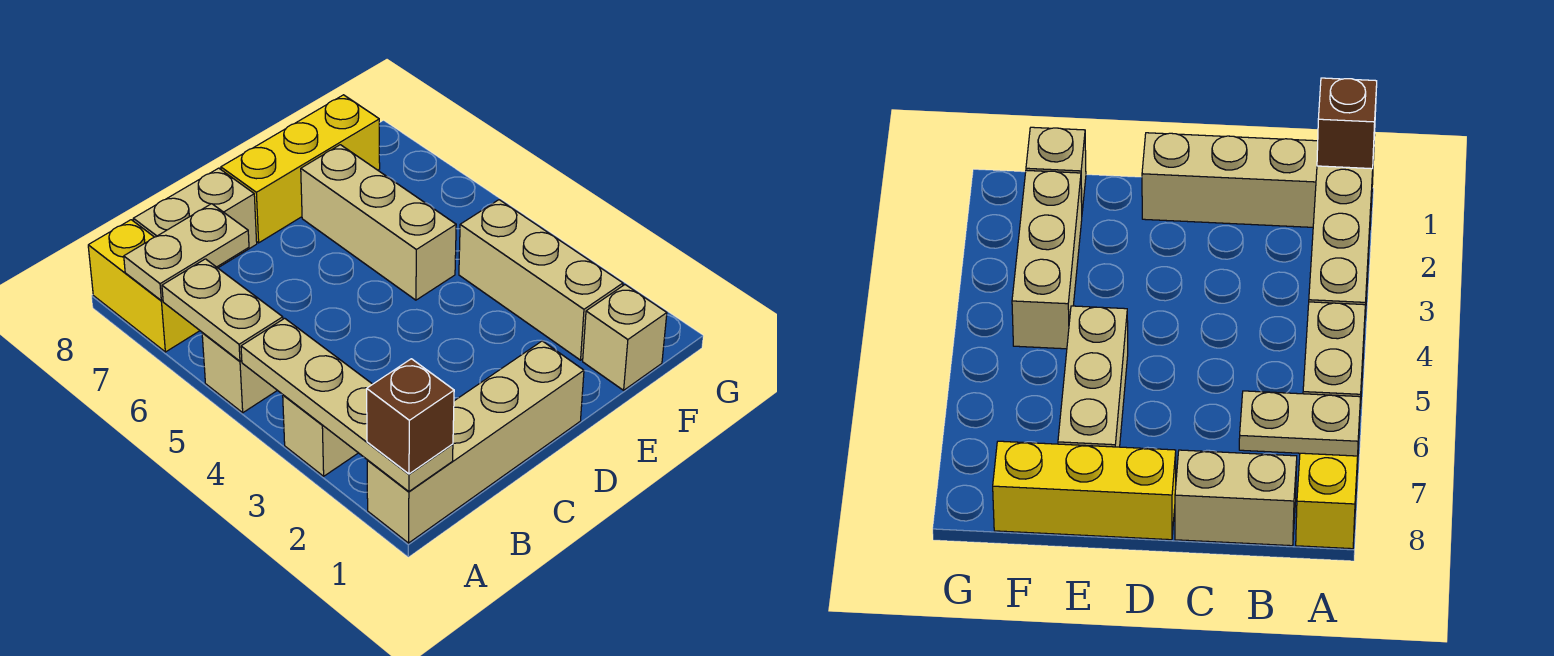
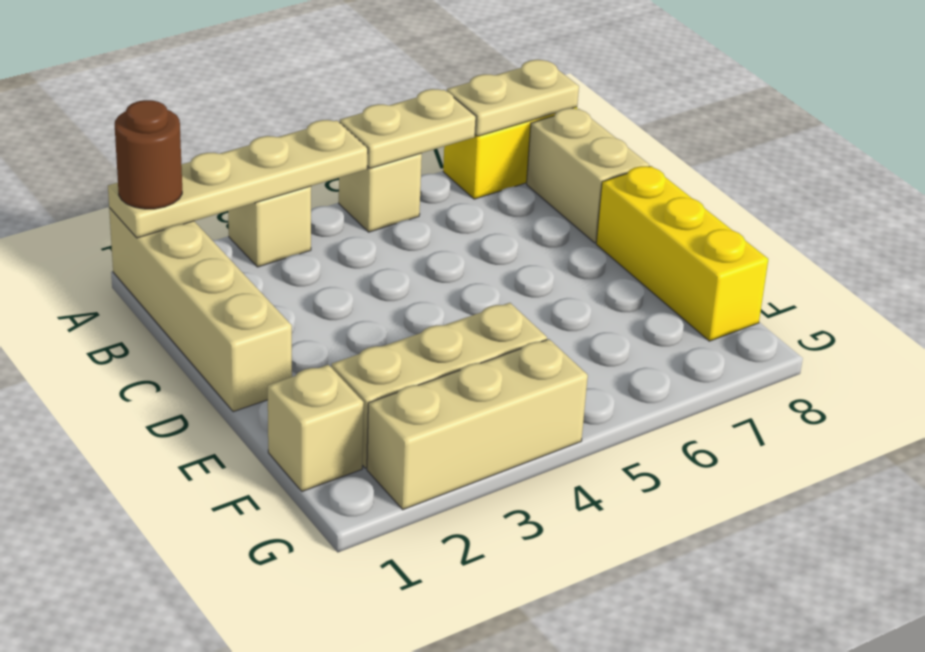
brown brick A1 level 3 -> brown round brick A1 level 3
tan plate A7:B7 level 2 -> tan plate A7:A8 level 2
tan brick E5:E7 level 1 -> tan brick G2:G4 level 1

